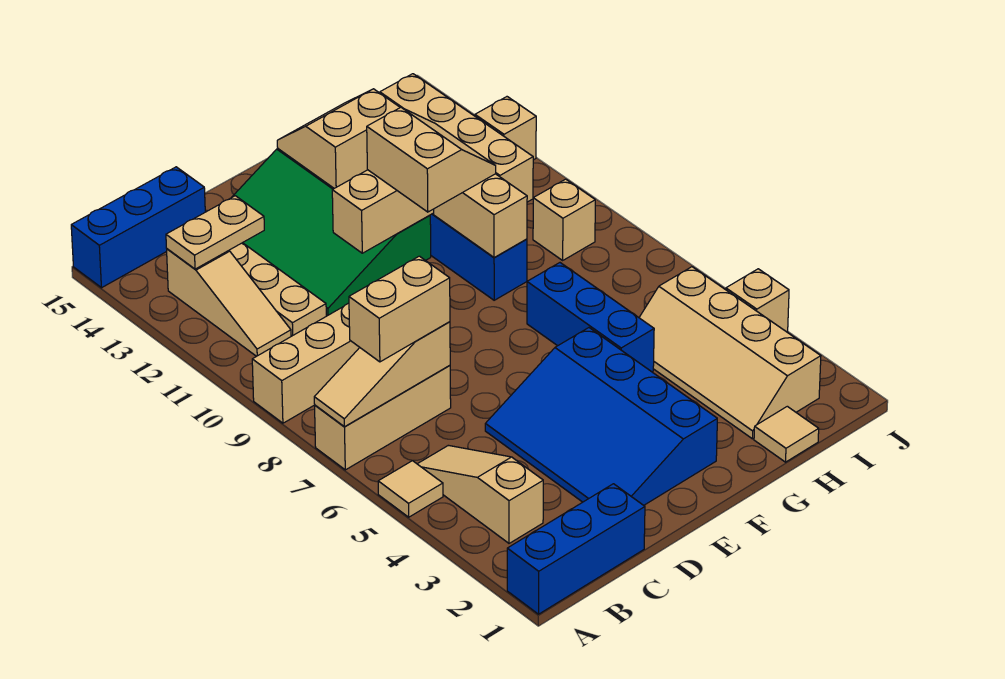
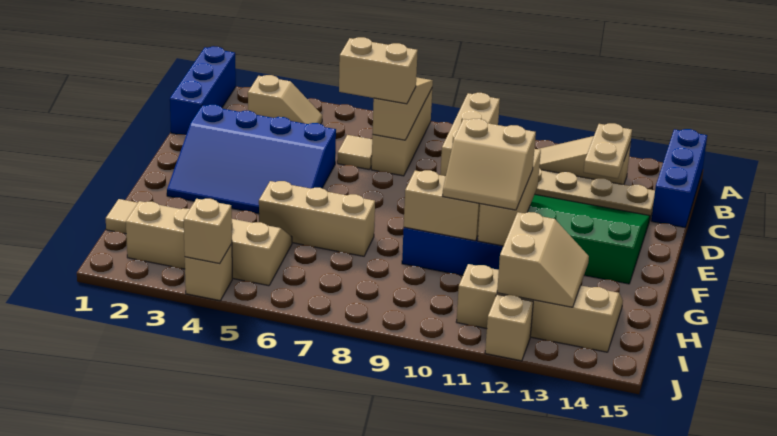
tan tile A5 level 1 -> tan tile C6 level 1
tan slope B3:B5 level 1 top 3 -> tan slope B3:B4 level 1 top 3
tan brick B7:C7 level 3 -> tan brick C6:C7 level 3
blue slope D2:F5 level 1 top F -> blue slope D2:F5 level 1 top D
tan slope F13:G14 level 2 top 13 -> tan slope H12:I13 level 2 top 12
blue brick G5:G7 level 1 -> tan brick G5:G7 level 1
tan brick I9 level 1 -> tan brick J4 level 2

